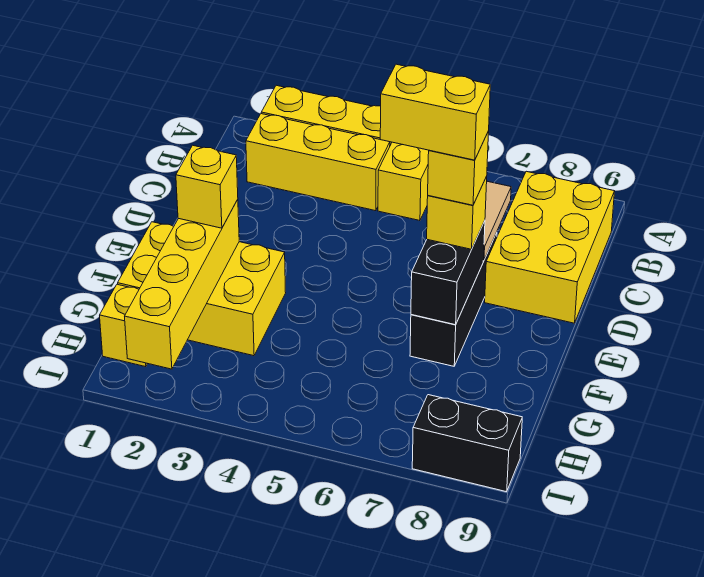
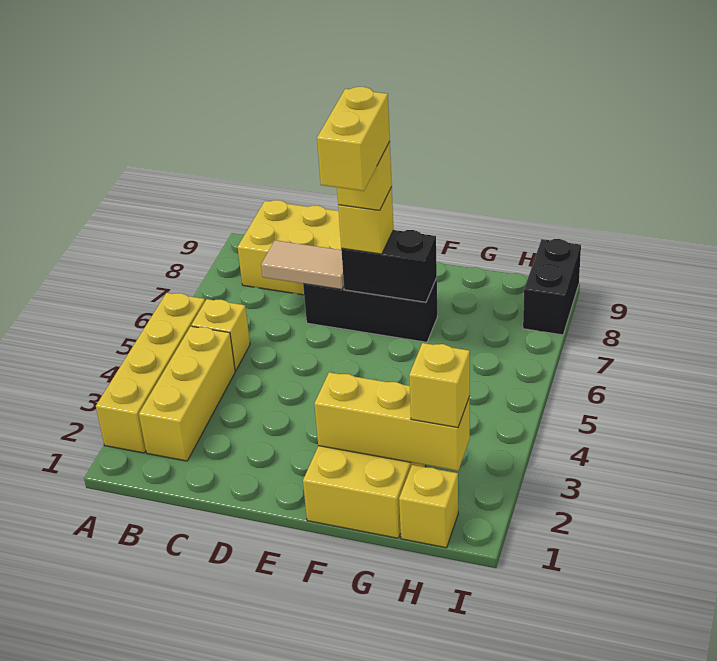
yellow brick F2:I2 level 2 -> yellow brick F2:H2 level 2
yellow brick F2 level 3 -> yellow brick H2 level 3

